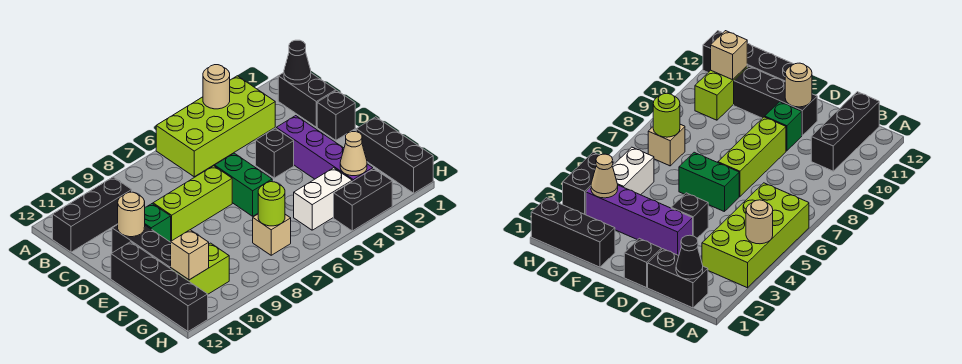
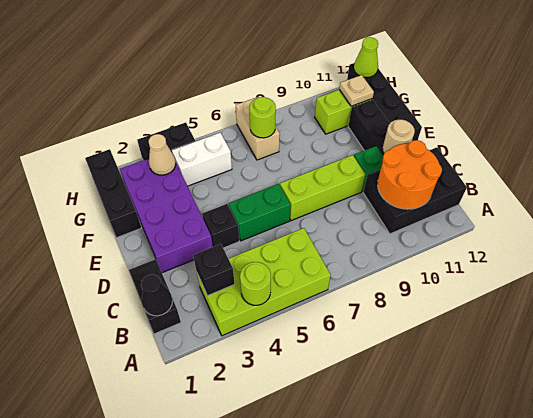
tan round brick A4 level 2 -> lime round brick A4 level 2
black brick B10:B12 level 1 -> black brick B10:C12 level 1
none -> orange round brick B10:C11 level 2
black brick D1 level 1 -> black brick B3 level 2
purple brick D3:G3 level 1 -> purple brick D2:G3 level 1
green brick D6:E6 level 1 -> green brick D5:D6 level 1
tan brick G7 level 1 -> tan brick G7:H7 level 1
tan brick G11 level 2 -> tan plate G11 level 2
none -> lime cone H12 level 2

